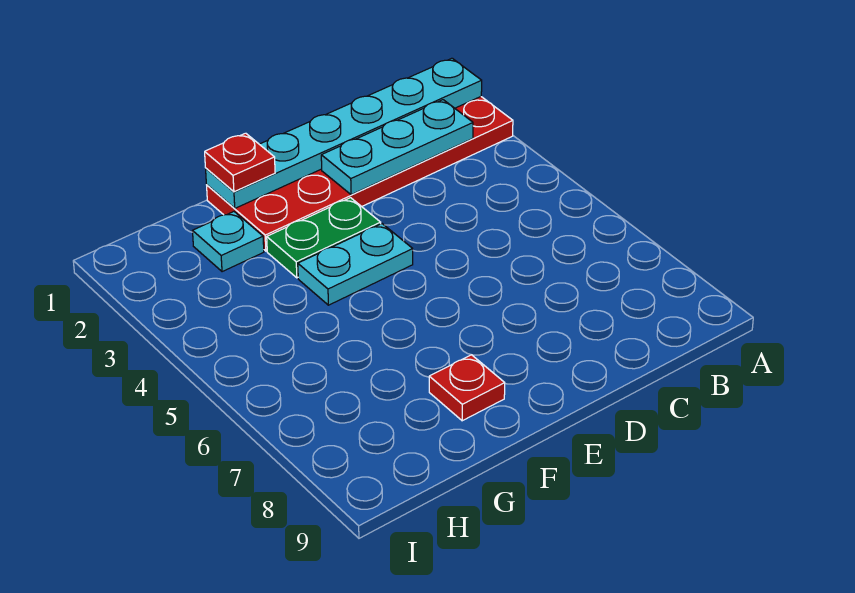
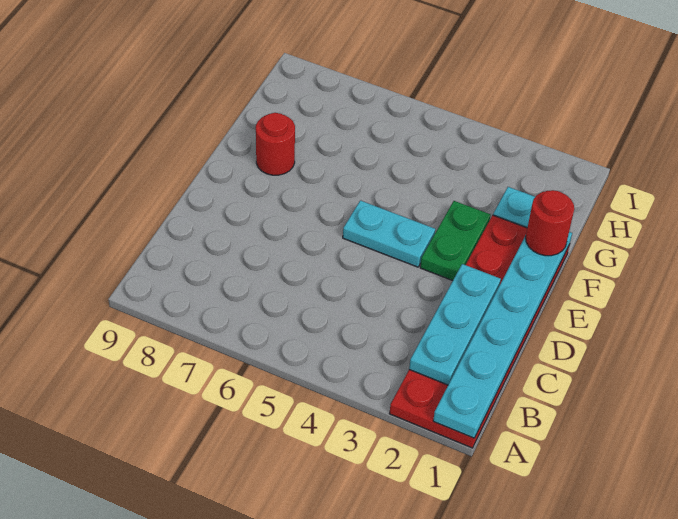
cyan plate E4:F4 level 1 -> cyan plate E4:E5 level 1
red plate F1 level 3 -> red round brick F1 level 3
red plate F8 level 1 -> red round brick F8 level 1

